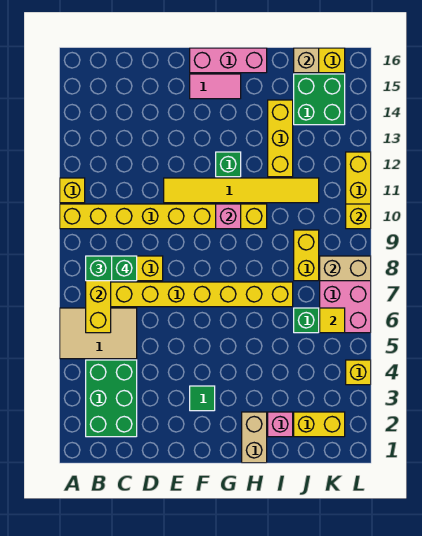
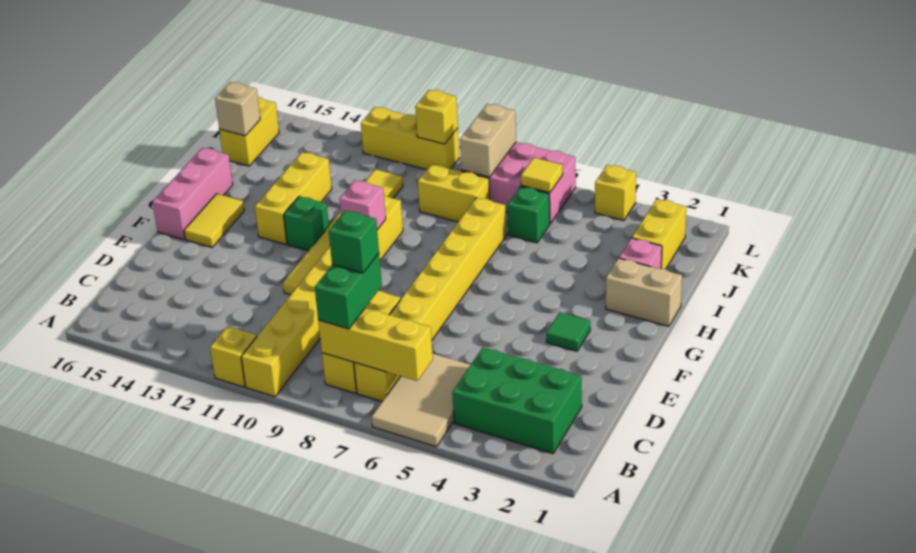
pink tile F15:G15 level 1 -> yellow tile F15:G15 level 1
yellow brick I12:I14 level 1 -> yellow brick G13:I13 level 1
green brick J14:K15 level 1 -> none

